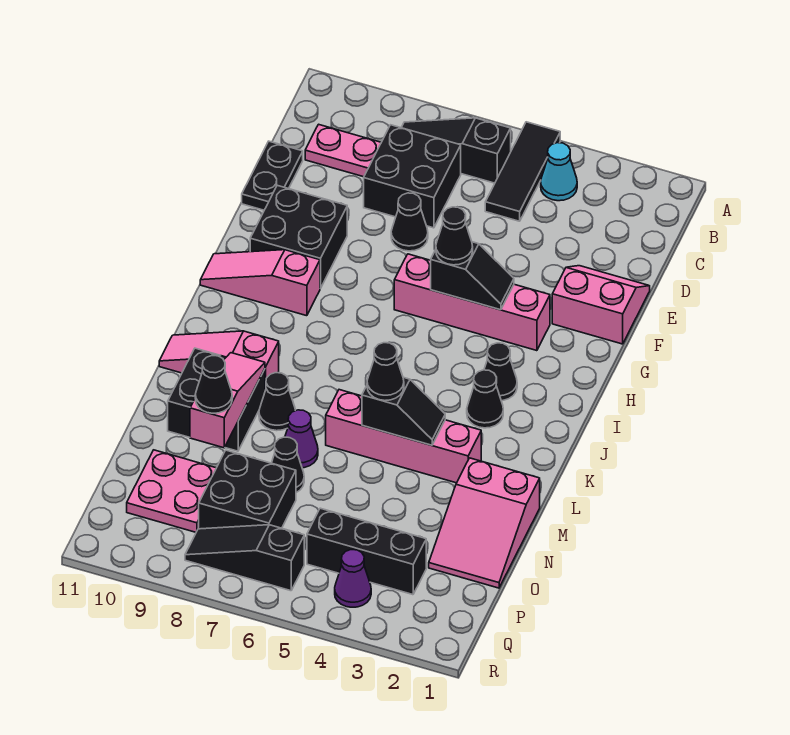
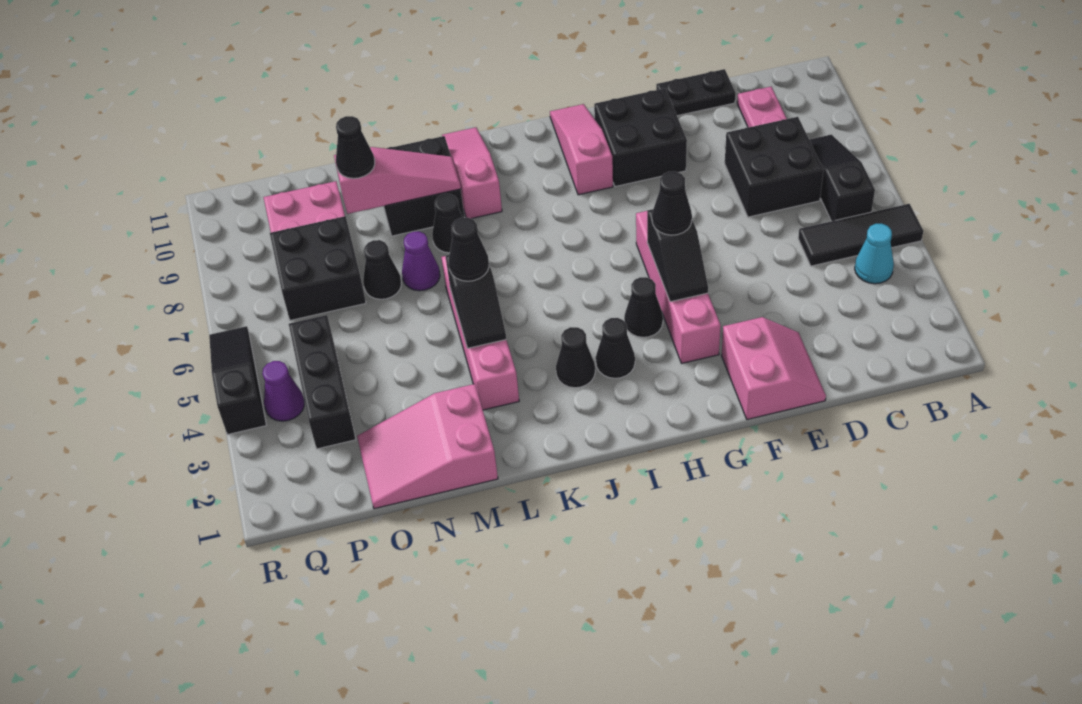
black cone E7 level 1 -> black cone H4 level 1
black slope Q6:Q8 level 1 top 6 -> black slope R4:R6 level 1 top 4

